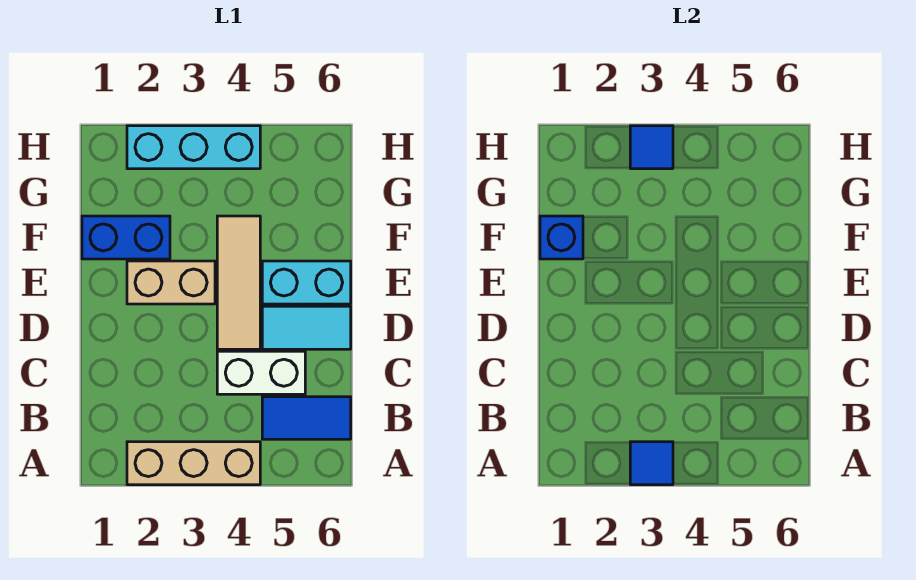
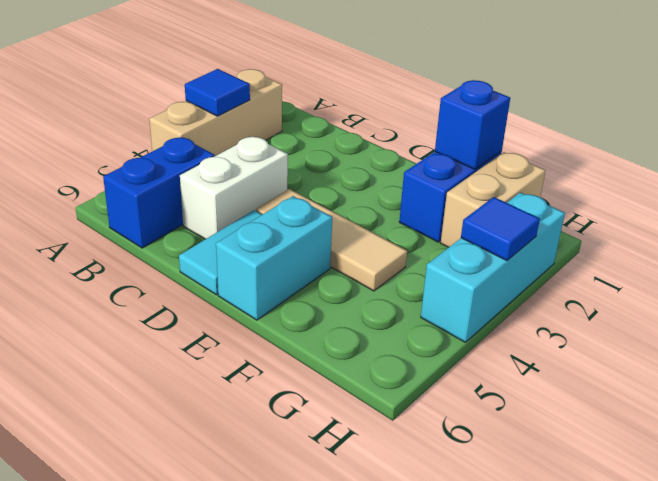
blue tile B5:B6 level 1 -> blue brick B5:B6 level 1
tan brick E2:E3 level 1 -> tan brick G1:G2 level 1

